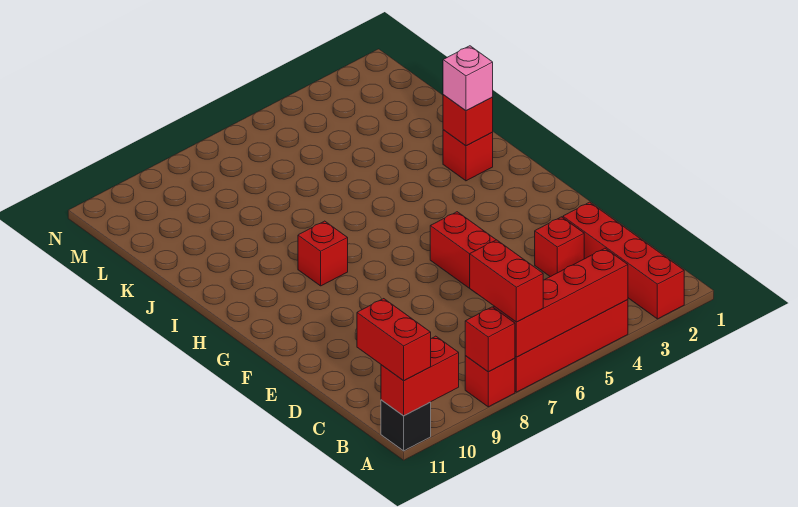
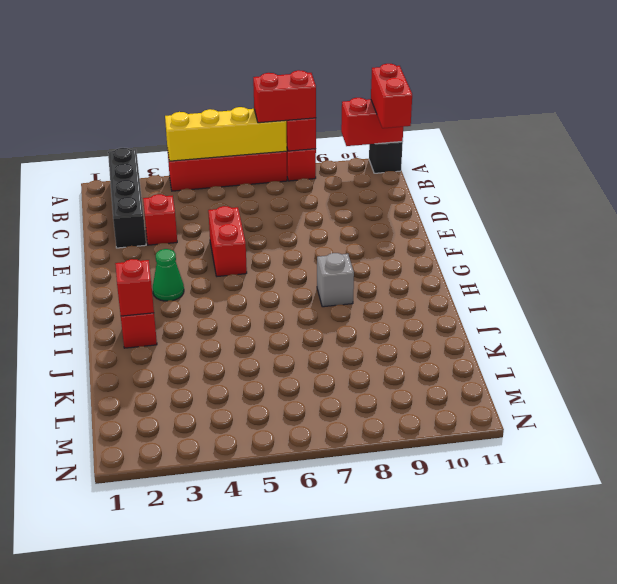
red brick A2:D2 level 1 -> black brick A2:D2 level 1
red brick A4:A7 level 2 -> yellow brick A4:A7 level 2
red brick A7:B7 level 3 -> red brick A7:A8 level 3
none -> green cone G3 level 1
red brick H8 level 1 -> grey brick H8 level 1
pink brick I2 level 3 -> none

